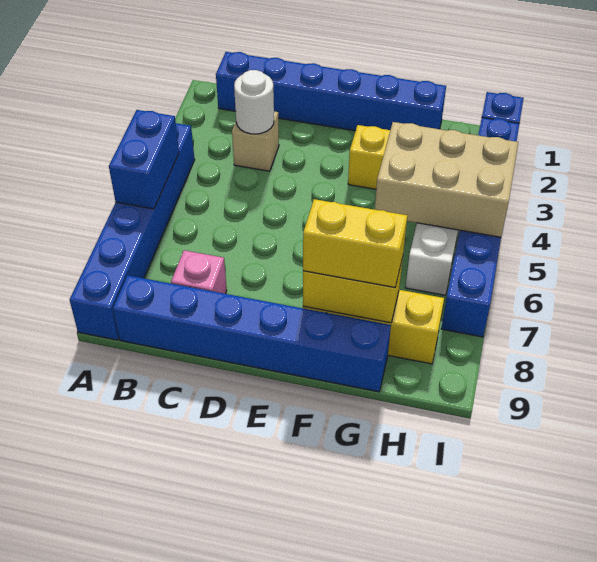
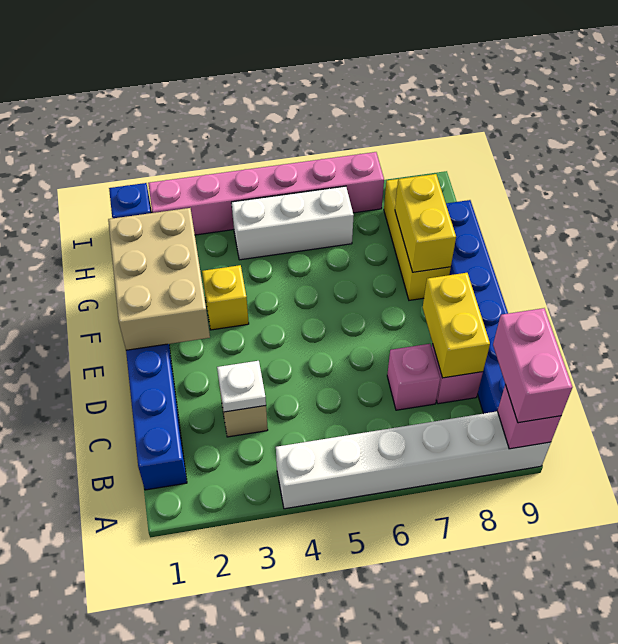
blue brick A4:A9 level 1 -> white brick A4:A9 level 1
blue brick A5:A6 level 2 -> none
none -> pink brick A9 level 2
none -> pink brick A9:B9 level 3
white round brick C3 level 2 -> white plate C3 level 2
none -> pink brick C7 level 1
yellow brick F8:G8 level 3 -> yellow brick C8:D8 level 2
tan brick G4:I5 level 2 -> tan brick E1:G2 level 2
blue brick I2:I7 level 1 -> pink brick I2:I7 level 1

